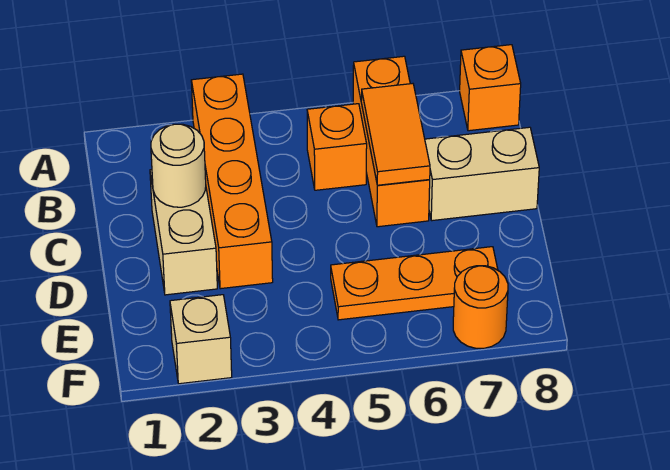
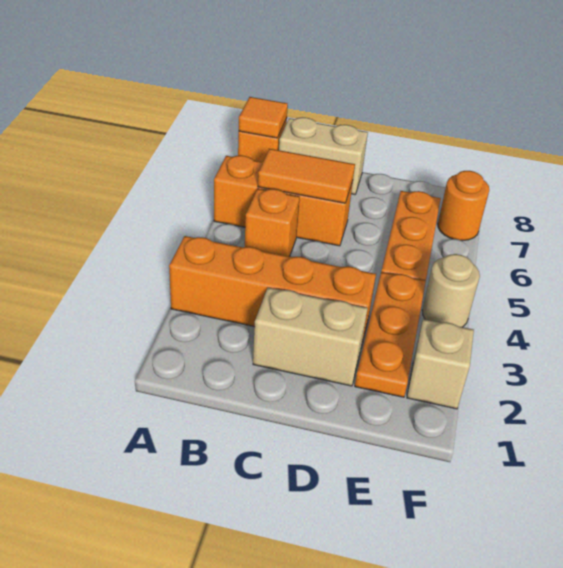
none -> orange tile A8 level 2
tan round brick C2 level 2 -> tan round brick F4 level 1
tan brick C7:C8 level 1 -> tan brick B8:C8 level 1
none -> orange plate E2:E4 level 1

